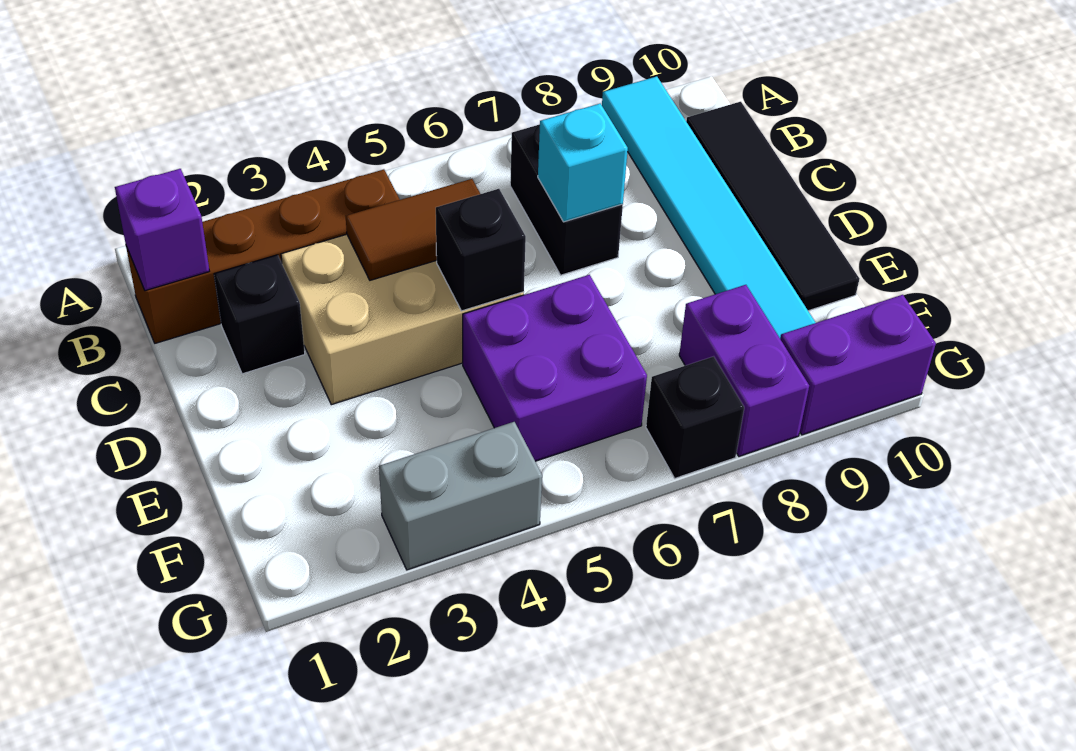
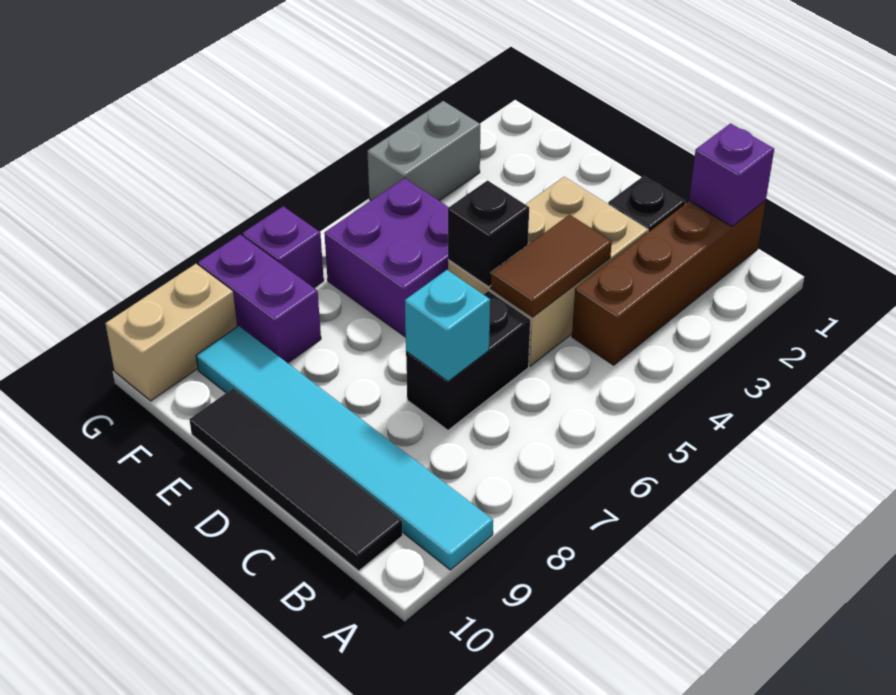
black brick B7:C7 level 1 -> black brick C6:C7 level 1
black brick G7 level 1 -> purple brick G7 level 1
purple brick G9:G10 level 1 -> tan brick G9:G10 level 1

